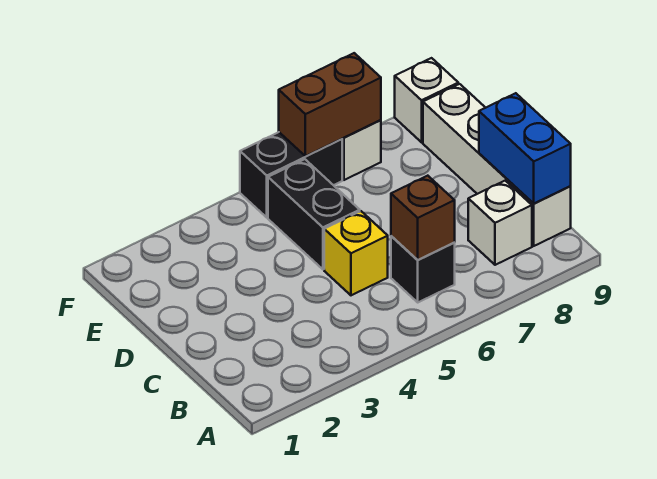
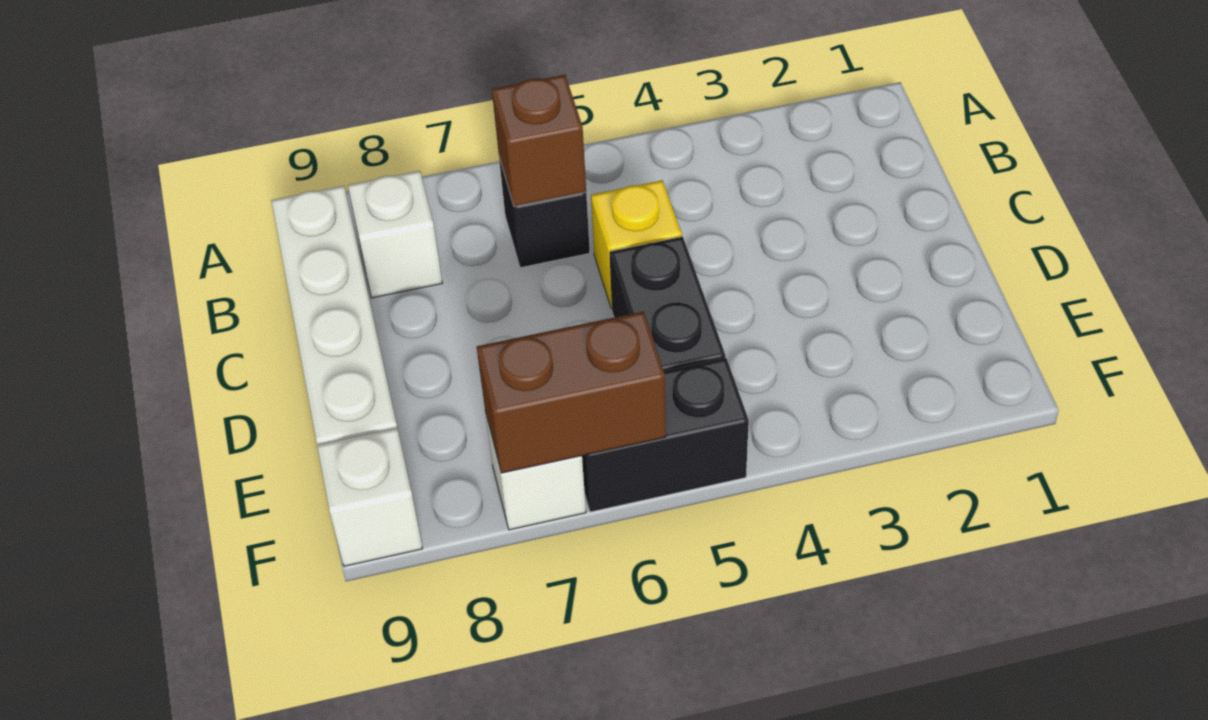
blue brick B9:C9 level 2 -> none

